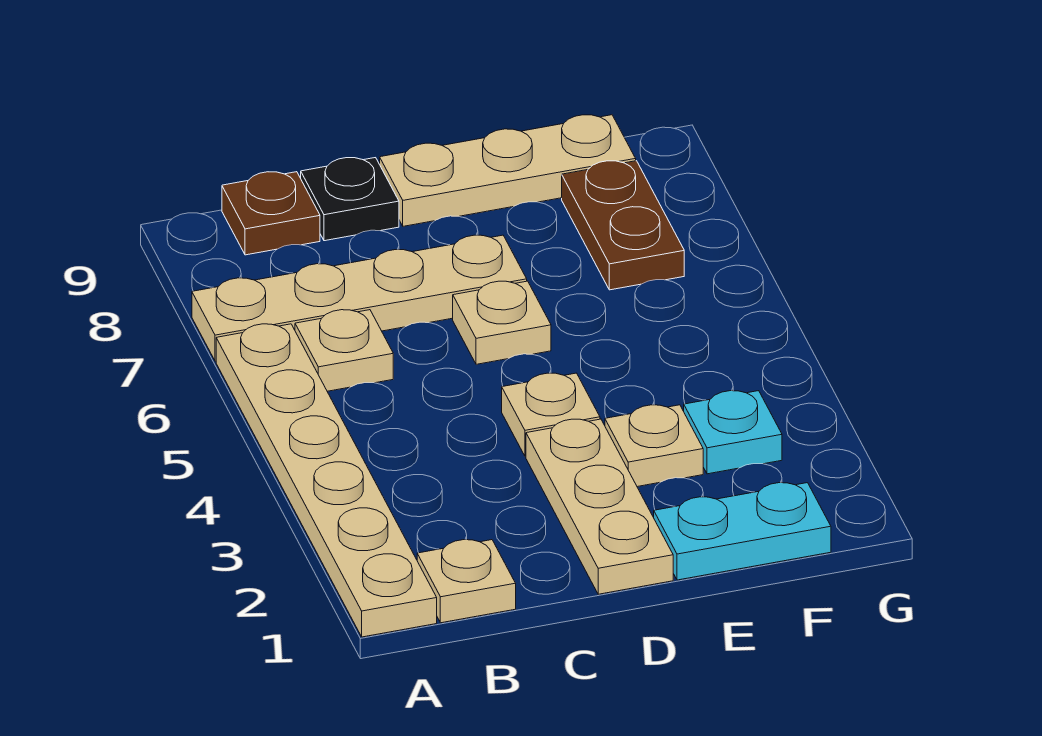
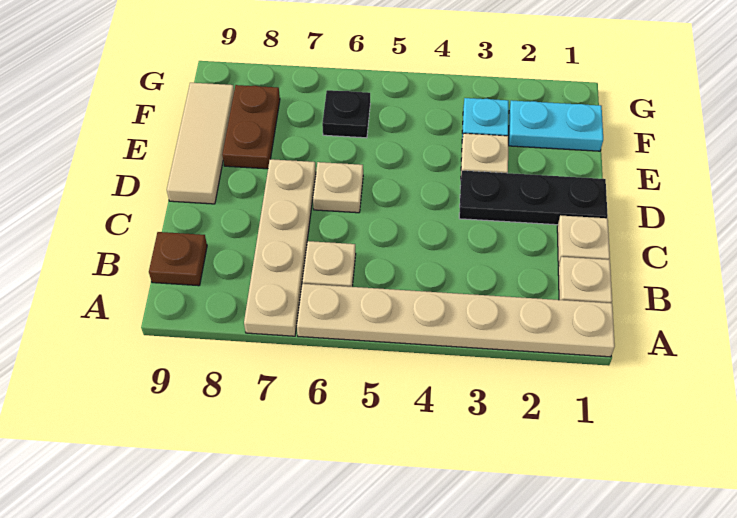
black plate C9 level 1 -> black plate F6 level 1
tan plate D1:D3 level 1 -> black plate D1:D3 level 1
tan plate D4 level 1 -> tan plate C1 level 1
tan plate D9:F9 level 1 -> tan tile D9:F9 level 1
cyan plate E1:F1 level 1 -> cyan plate F1:F2 level 1
brown plate F7:F8 level 1 -> brown plate E8:F8 level 1

